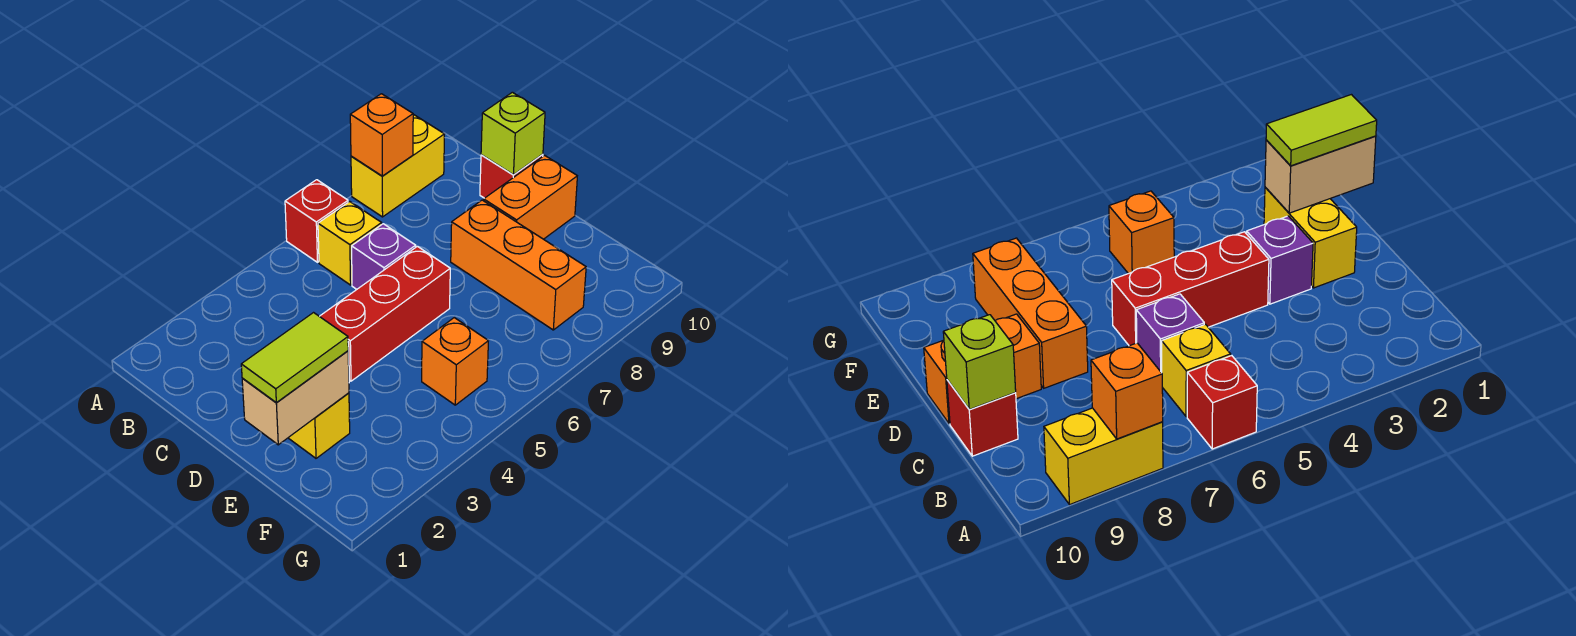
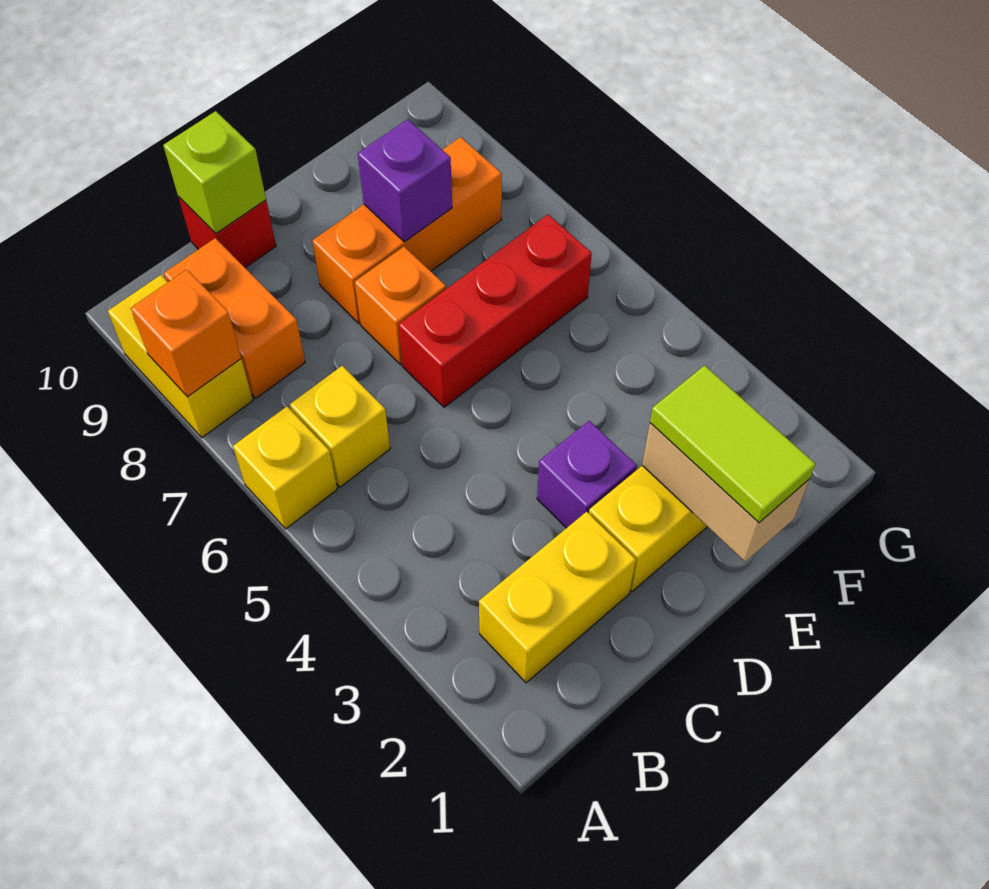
red brick A6 level 1 -> yellow brick A6 level 1
none -> yellow brick B2:C2 level 1
purple brick C6 level 1 -> purple brick E8 level 2
red brick D4:D6 level 1 -> red brick D6:F6 level 1
orange brick D9:D10 level 1 -> orange brick B8:B9 level 1
orange brick F5 level 1 -> orange brick D7 level 1

